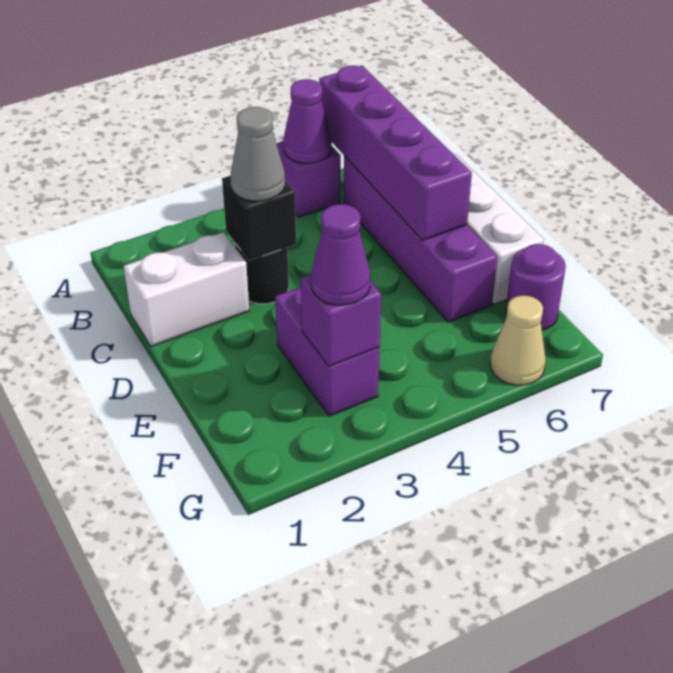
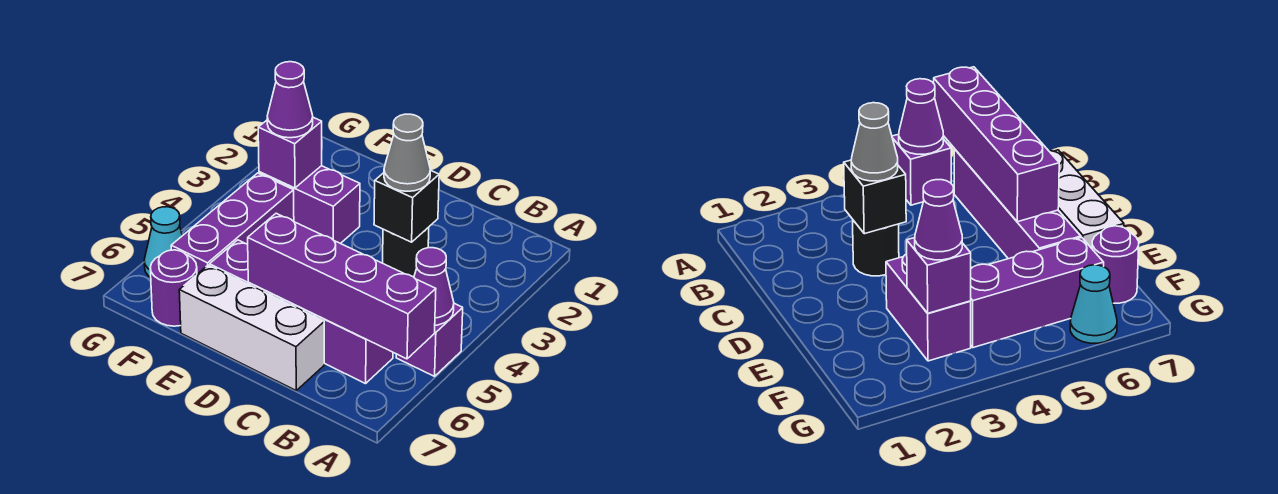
white brick C1:C2 level 1 -> none
none -> purple brick F4:F6 level 1
tan cone G6 level 1 -> cyan cone G6 level 1

